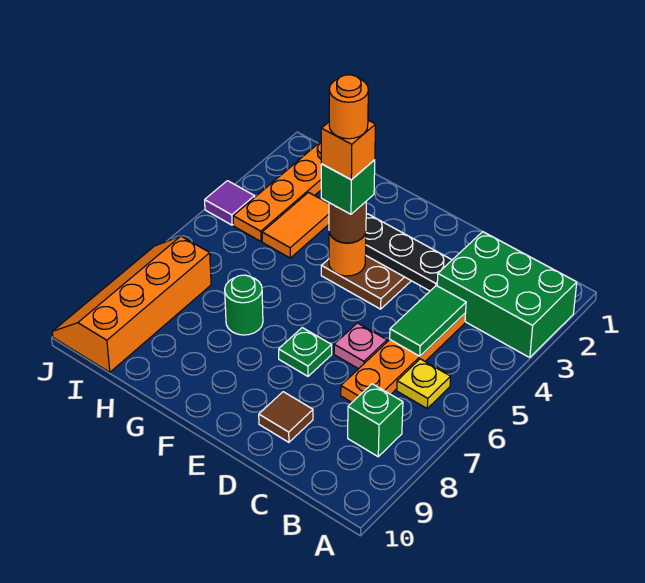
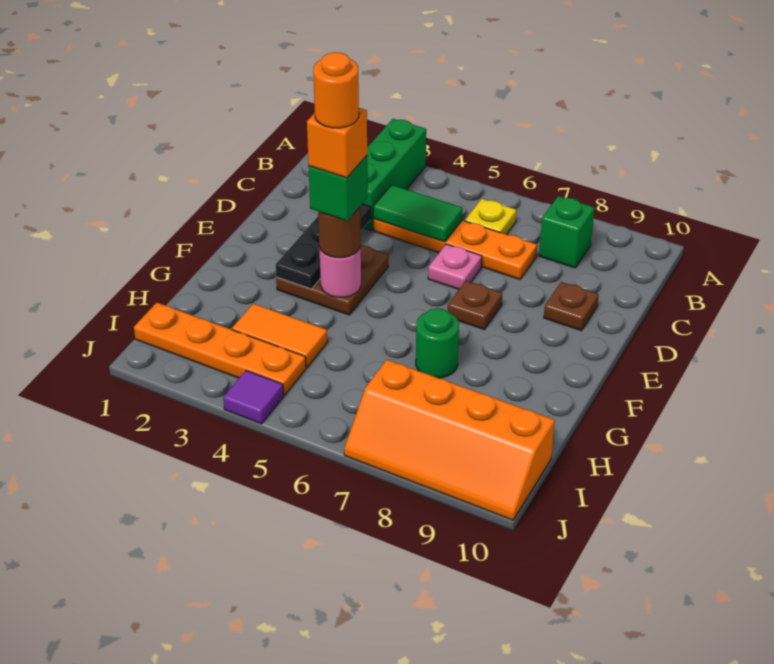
green brick A2:C3 level 1 -> green brick A3:C3 level 1
brown tile D9 level 1 -> brown plate D9 level 1
green plate E7 level 1 -> brown plate E7 level 1
orange round brick F4 level 2 -> pink round brick F4 level 2

